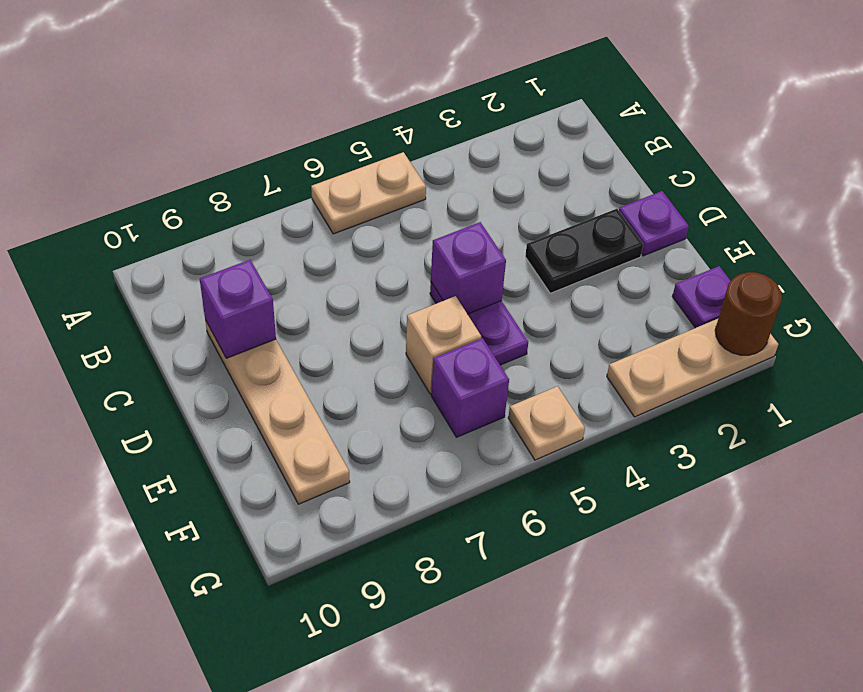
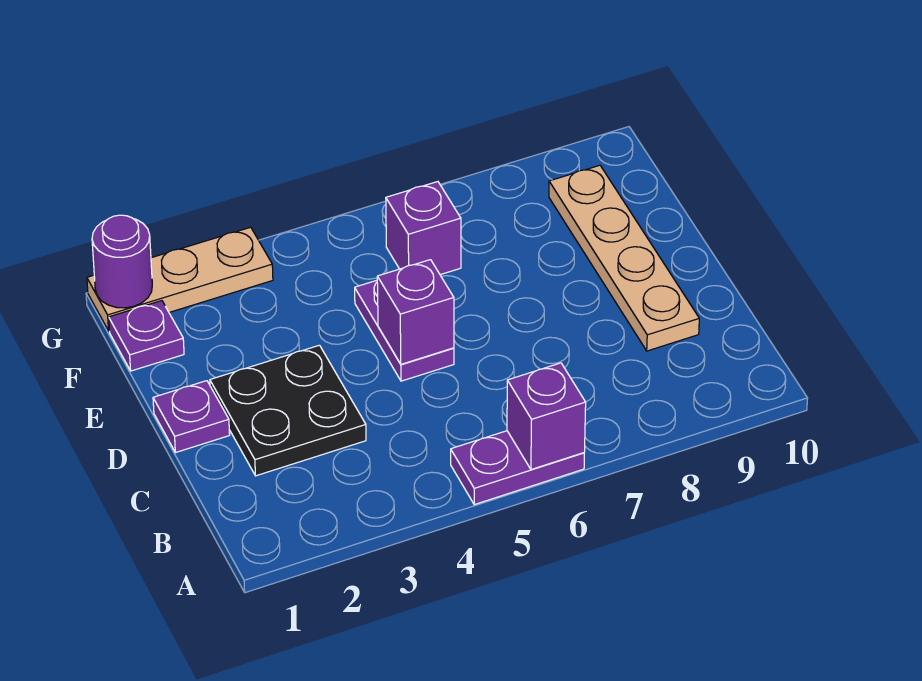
tan plate A5:A6 level 1 -> purple plate A5:A6 level 1
purple brick C9 level 2 -> purple brick A6 level 2
black plate D2:D3 level 1 -> black plate C2:D3 level 1
tan brick E6 level 1 -> none
brown round brick G1 level 2 -> purple round brick G1 level 2
tan plate G5 level 1 -> none

